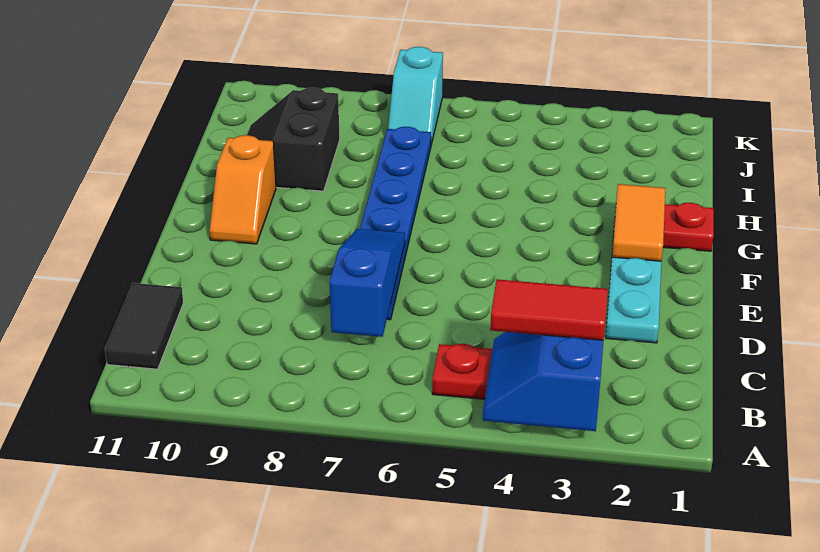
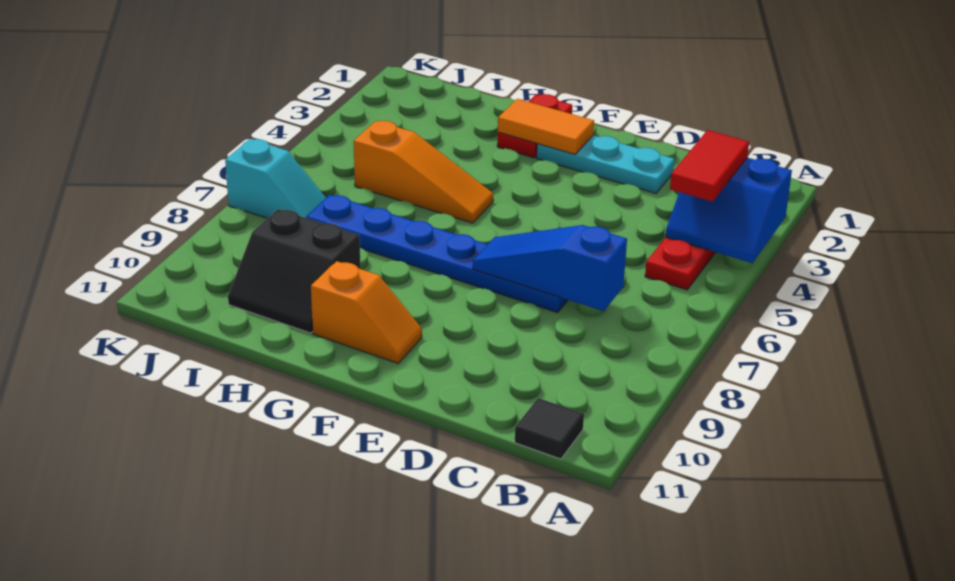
black tile B11:C11 level 1 -> black tile B11 level 1
none -> orange slope G5:I5 level 1 top I

